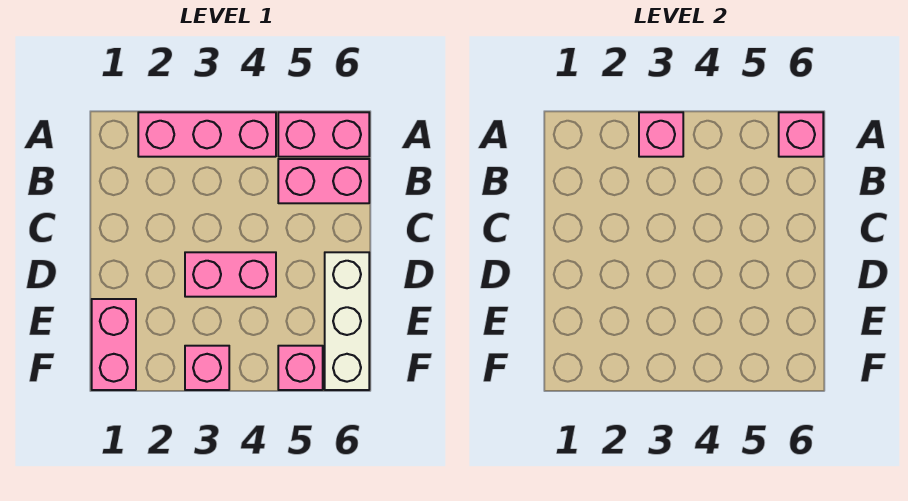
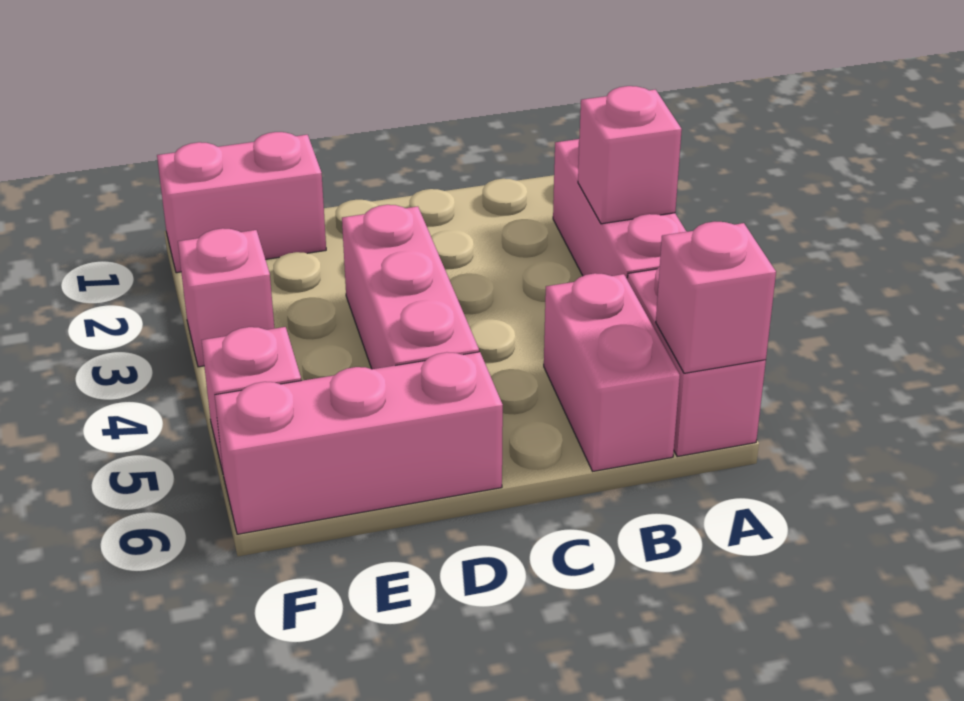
pink brick D3:D4 level 1 -> pink brick D3:D5 level 1
white brick D6:F6 level 1 -> pink brick D6:F6 level 1

